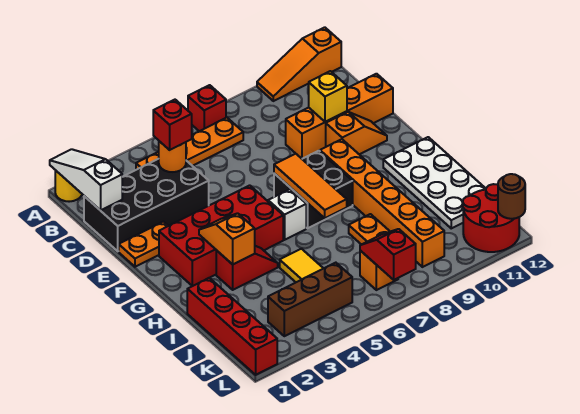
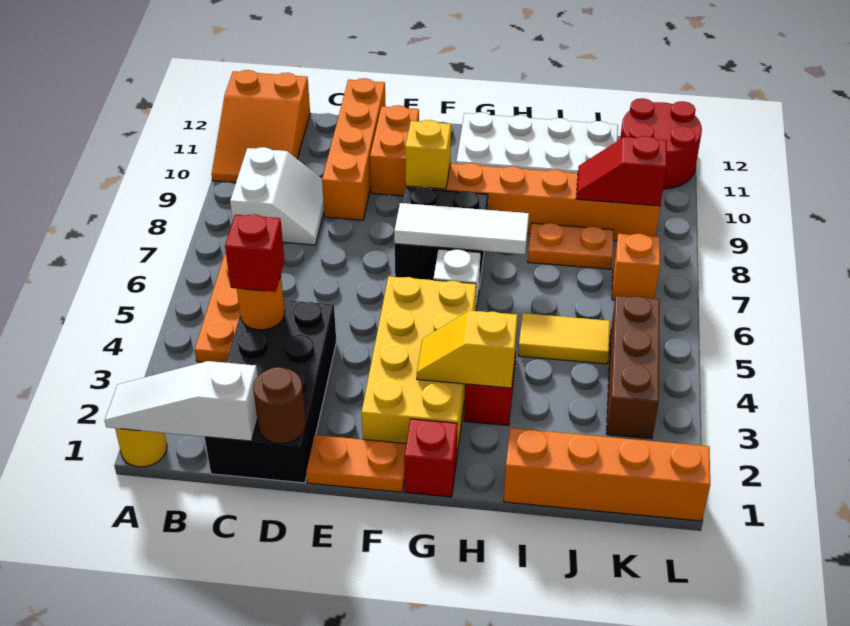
red brick A7 level 1 -> red brick G1 level 1
orange slope A10:A12 level 1 top 12 -> orange slope A10:B12 level 1 top 12
none -> white slope B8:C9 level 1 top B
yellow brick D10 level 2 -> yellow brick F9 level 2
orange plate E1:E2 level 1 -> orange plate E1:F1 level 1
orange slope E10:E11 level 1 top 10 -> orange brick E10:E11 level 1
red brick F2:G5 level 1 -> yellow brick F2:G5 level 1
orange tile F7:H7 level 2 -> white tile F7:H7 level 2
orange slope G3:H3 level 2 top H -> yellow slope G3:H3 level 2 top H
red brick I1:L1 level 1 -> orange brick I1:L1 level 1
red slope K7:L7 level 2 top L -> red slope J9:K9 level 2 top K
brown round brick L12 level 2 -> brown round brick D1 level 2

